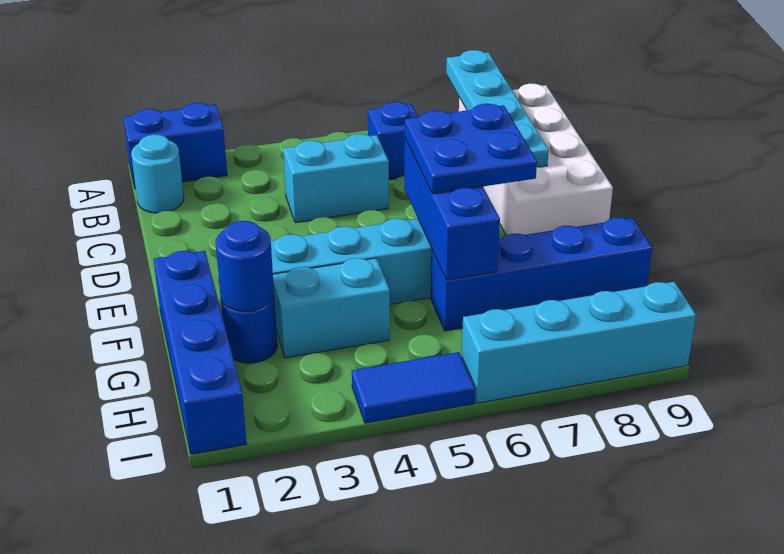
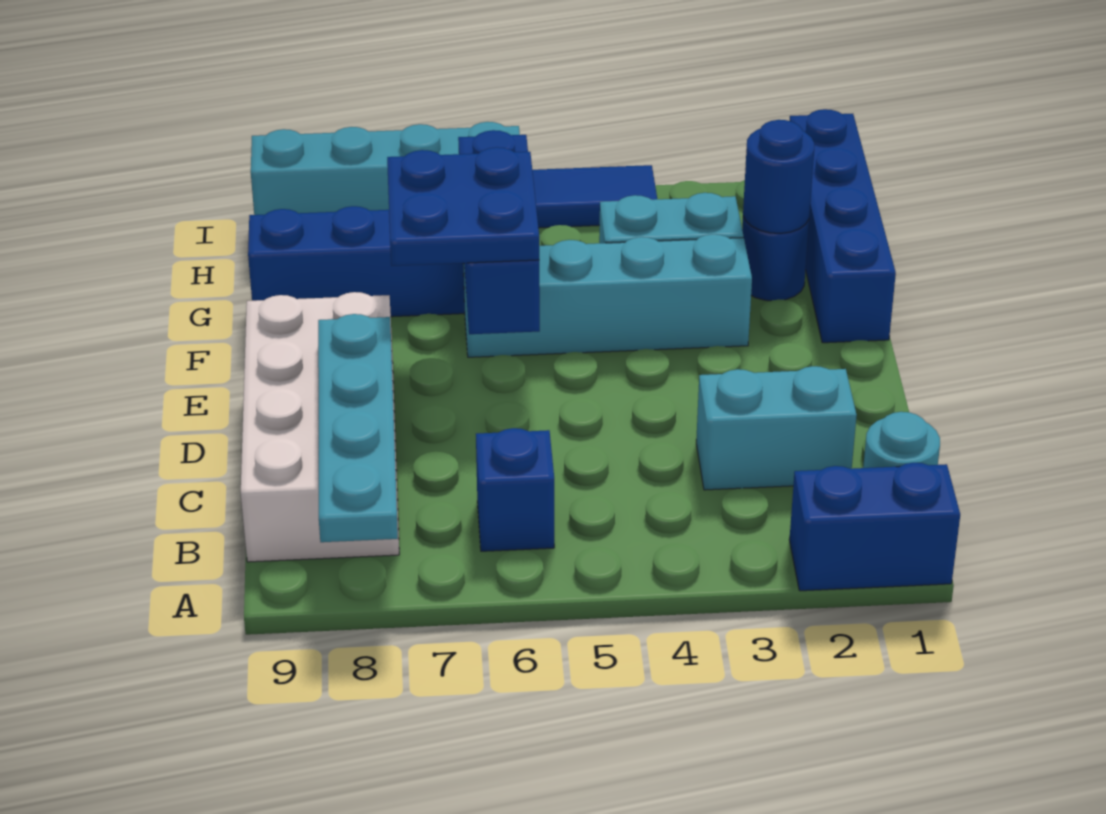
cyan brick C4:C5 level 1 -> cyan brick C2:C3 level 1

